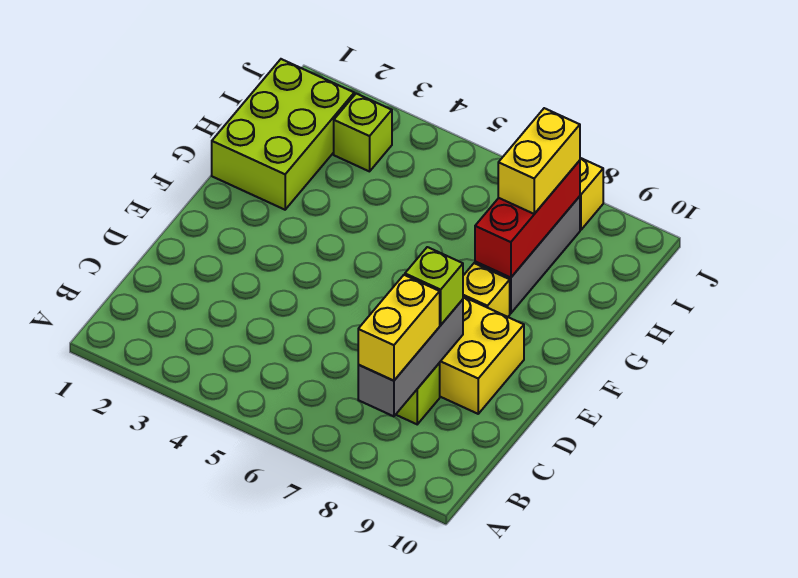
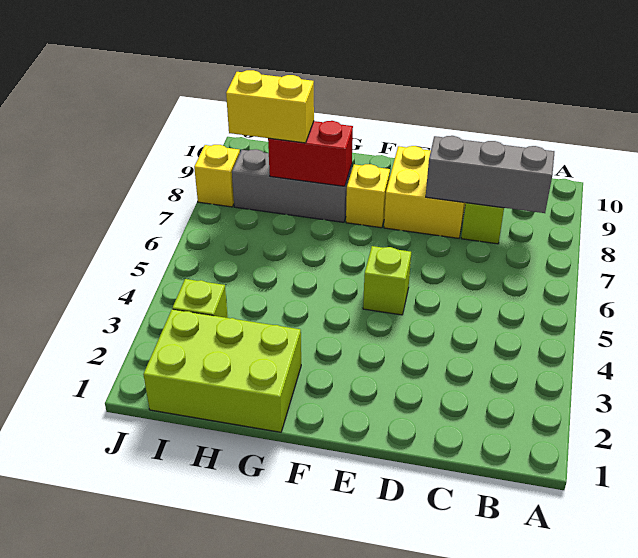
yellow brick B8:C8 level 3 -> none
lime brick D8 level 3 -> lime brick E5 level 1
red brick G8:I8 level 2 -> red brick G8:H8 level 2

